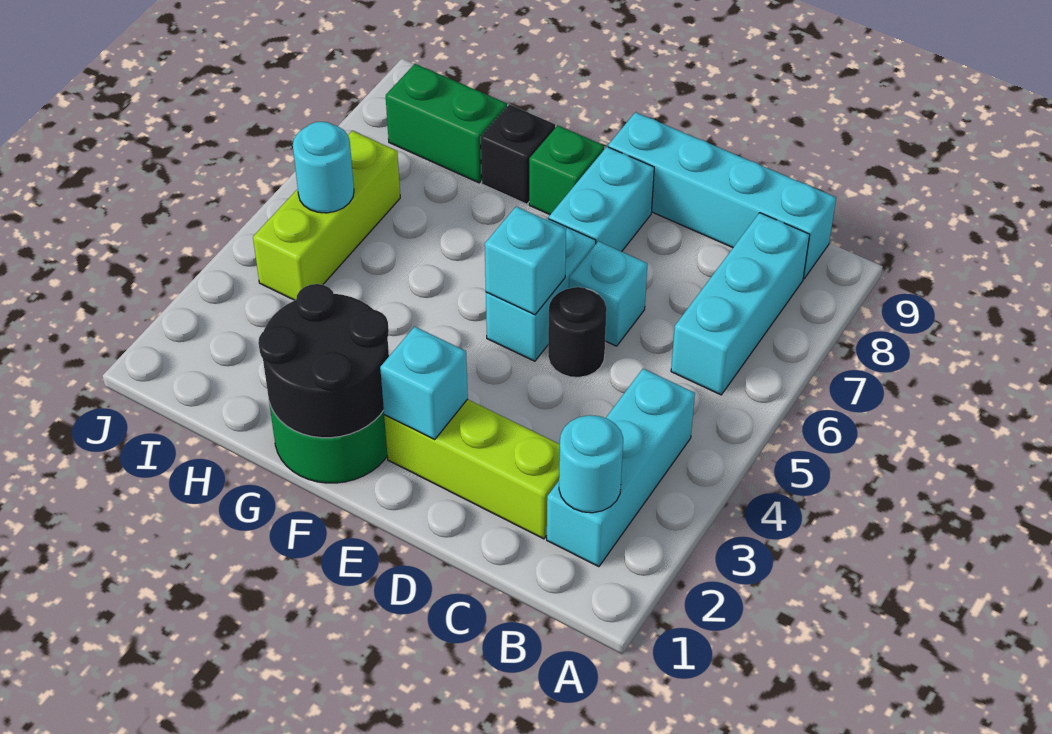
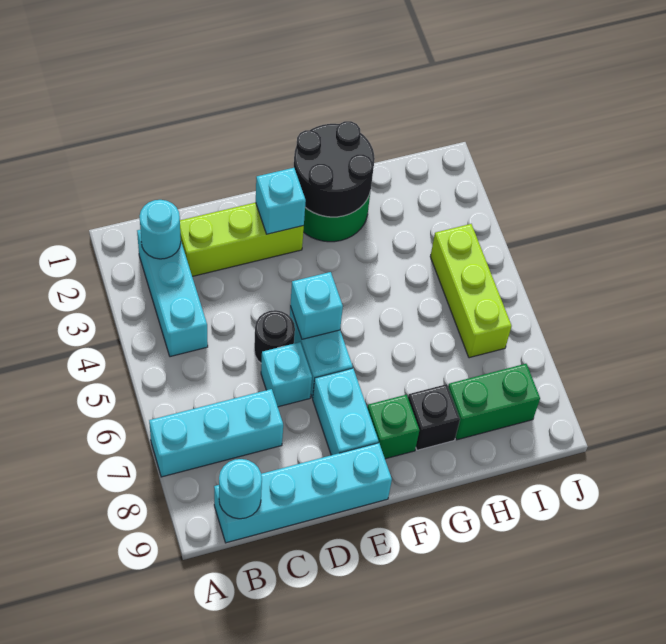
cyan brick B6:B8 level 1 -> cyan brick A7:C7 level 1
cyan round brick I5 level 2 -> cyan round brick B9 level 2

